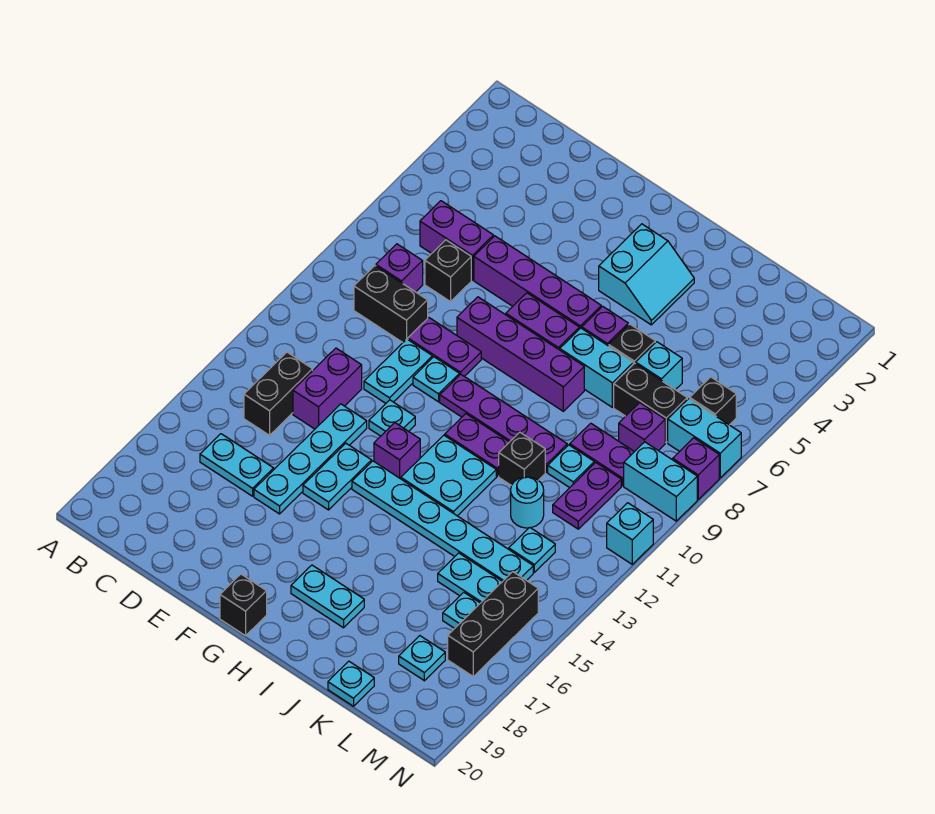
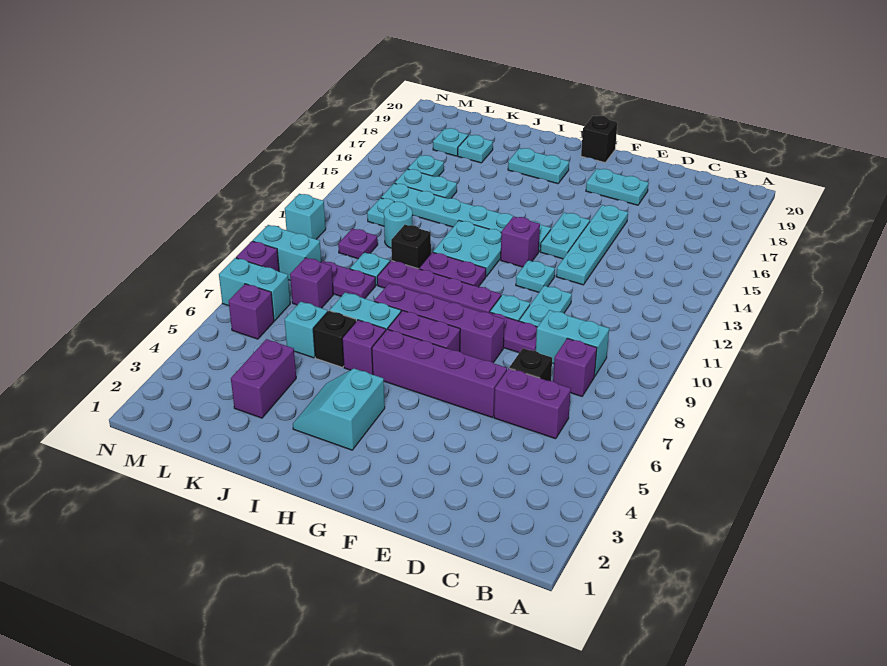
black brick C9:D9 level 1 -> cyan brick C9:D9 level 1
black brick C13:C14 level 1 -> none
cyan plate C16:D16 level 1 -> cyan plate E18:F18 level 1
purple brick D12:D13 level 1 -> purple brick K3:K4 level 1
black brick K7:L7 level 1 -> none
cyan plate K20 level 1 -> cyan plate K18 level 1
purple plate L10:L11 level 1 -> purple plate L11 level 1
black brick M6 level 1 -> purple brick M6 level 1
black brick M15:M17 level 1 -> none

